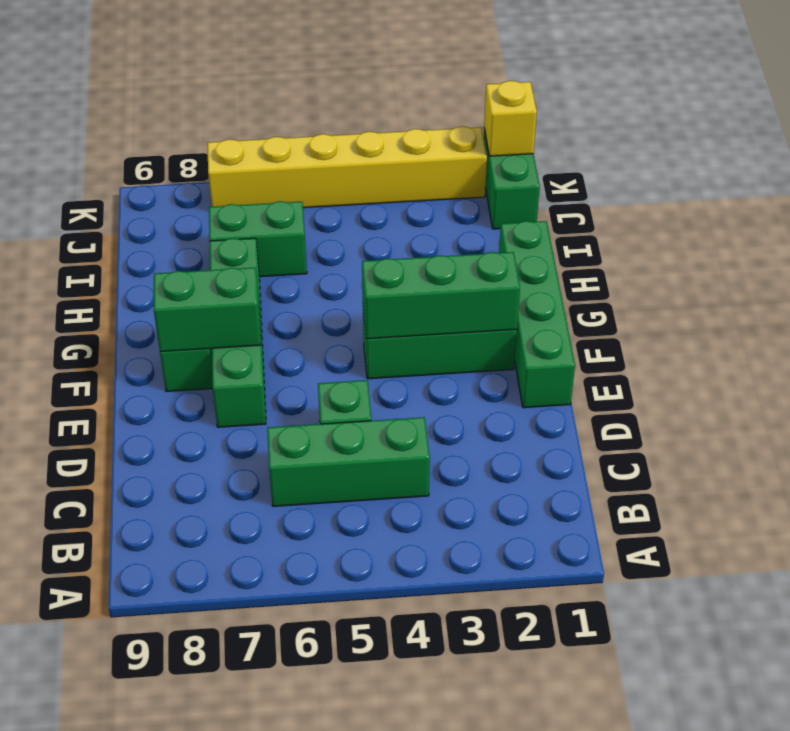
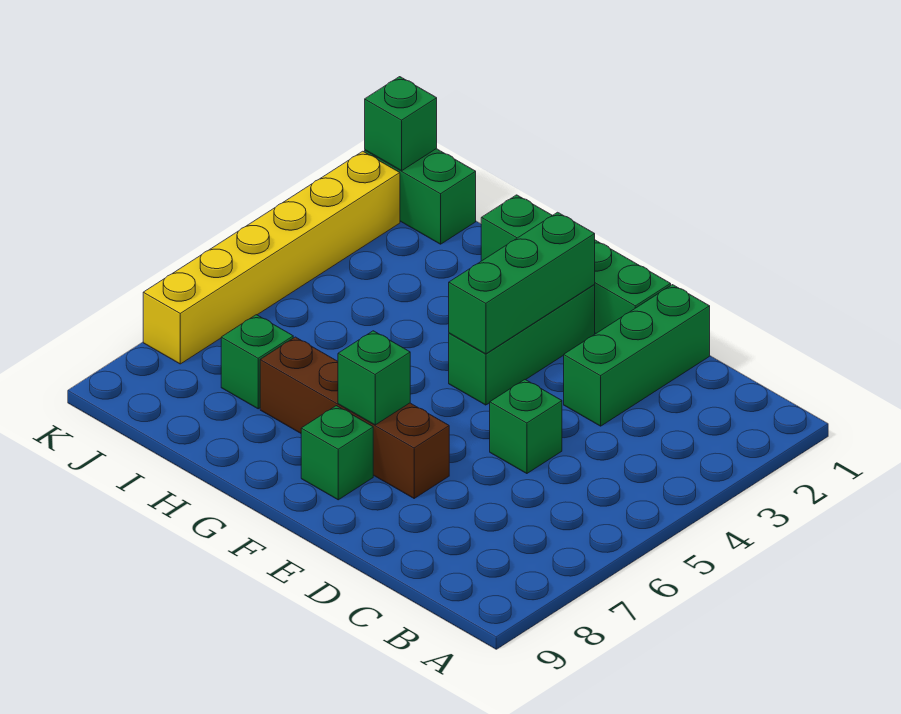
green brick C4:C6 level 1 -> green brick D1:D3 level 1
green brick E7:H7 level 1 -> brown brick E7:H7 level 1
green brick F7:F8 level 2 -> green brick F7 level 2
green brick I6:I7 level 1 -> green brick I7 level 1
yellow brick K1 level 2 -> green brick K1 level 2

